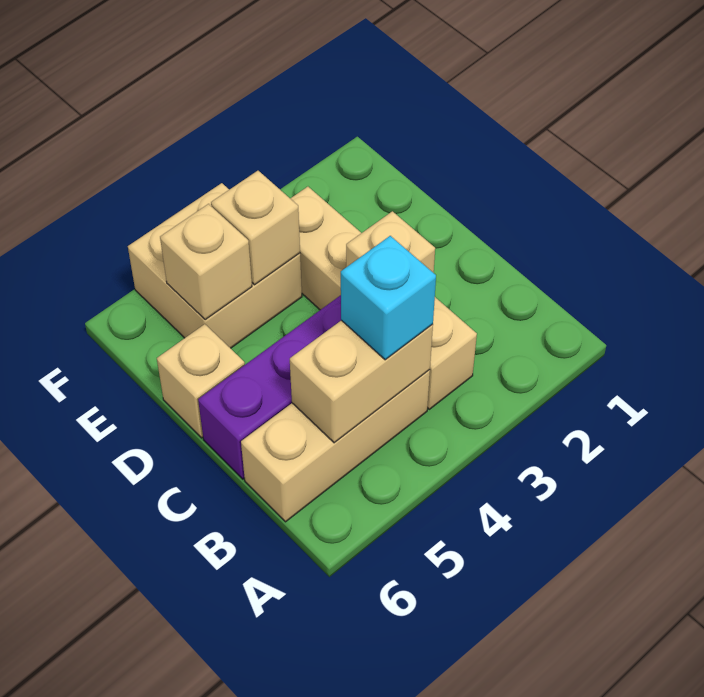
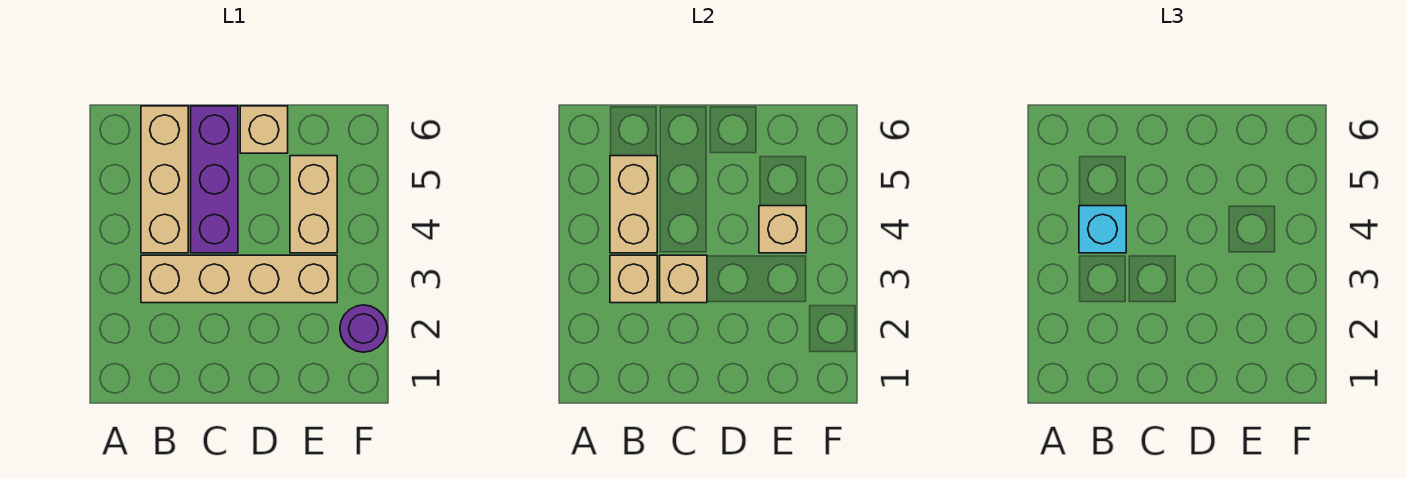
tan brick E4:F5 level 1 -> tan brick E4:E5 level 1
tan brick E5 level 2 -> tan brick B3 level 2
none -> purple round brick F2 level 1

